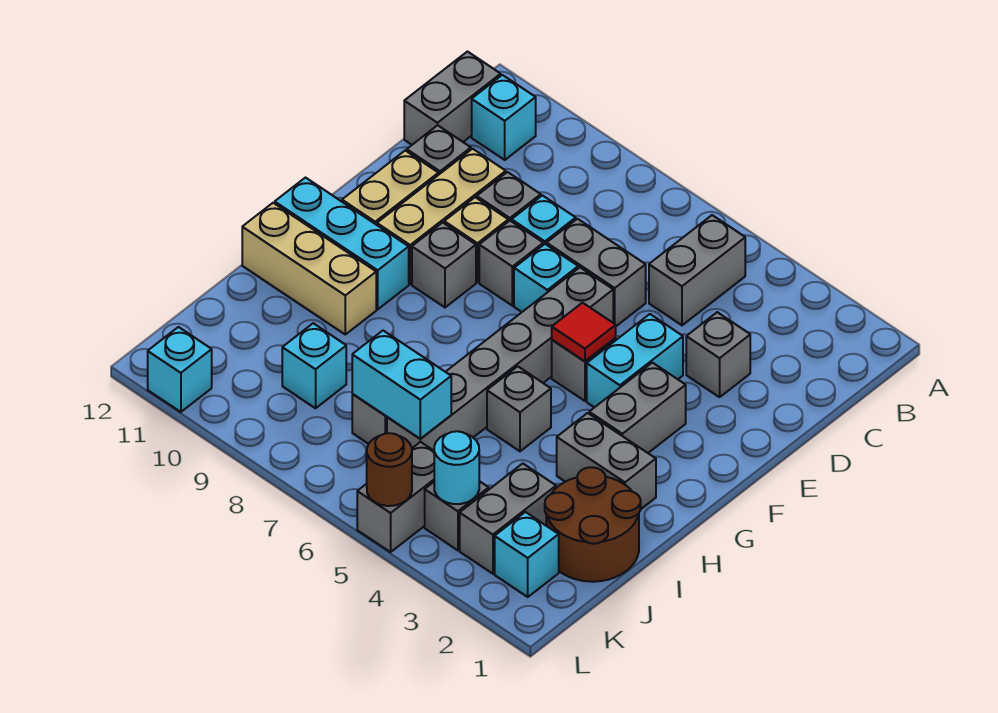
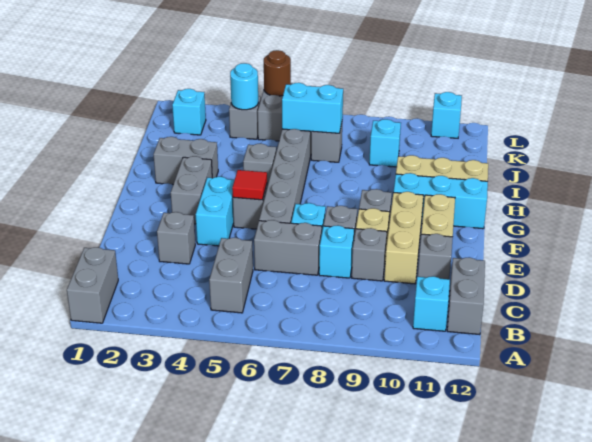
brown round brick I1:J2 level 1 -> none
grey brick J3:K3 level 1 -> grey brick A1:B1 level 1

